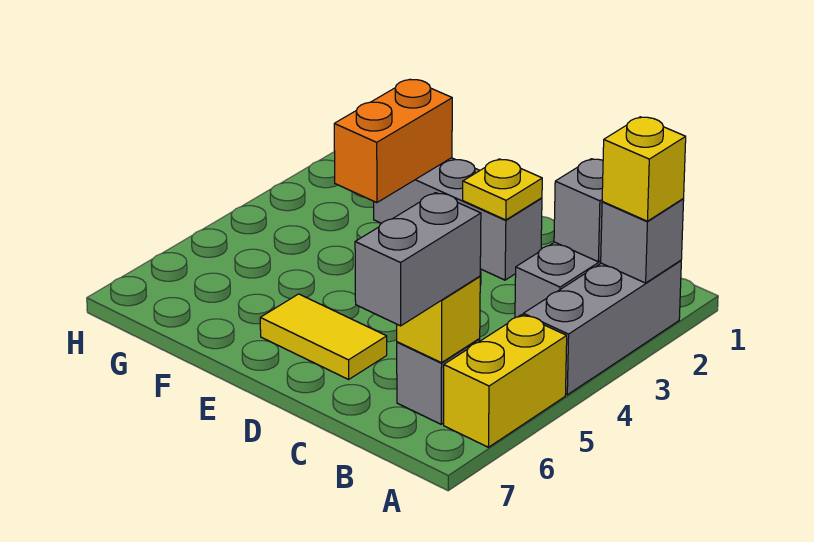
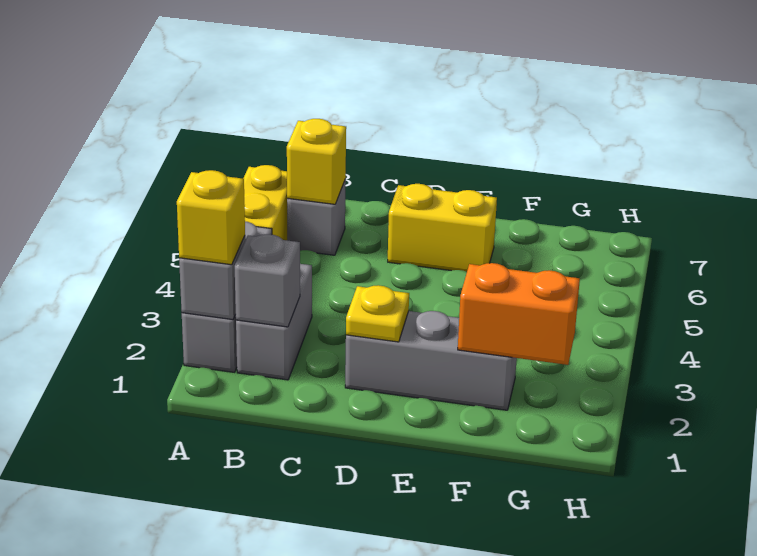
grey brick B6:B7 level 3 -> none
yellow tile D6:E6 level 1 -> yellow brick D6:E6 level 1
orange brick F2:F3 level 2 -> orange brick F2:G2 level 2

